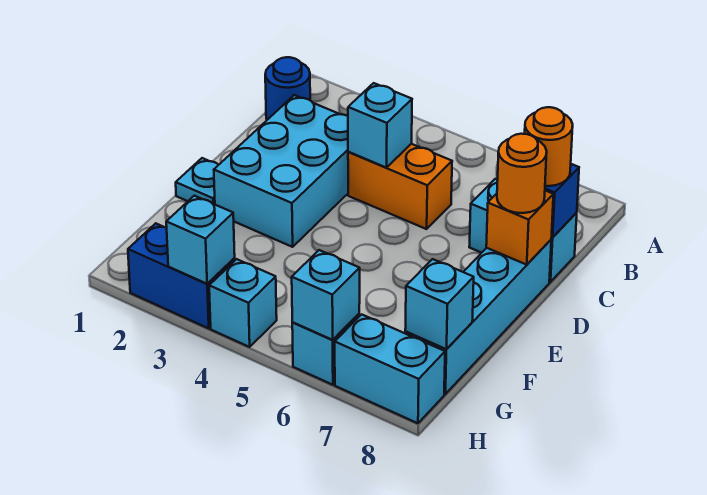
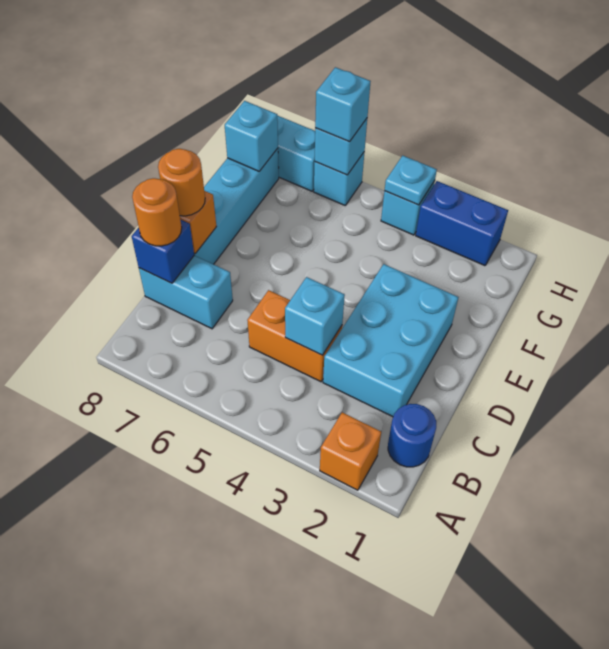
none -> orange brick A2 level 1
cyan plate E1 level 1 -> cyan plate H4 level 2
cyan brick H3 level 2 -> cyan brick H6 level 3

